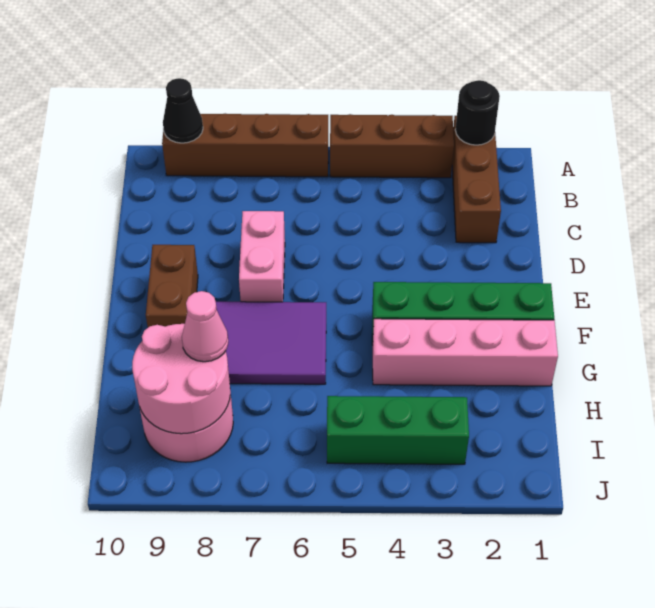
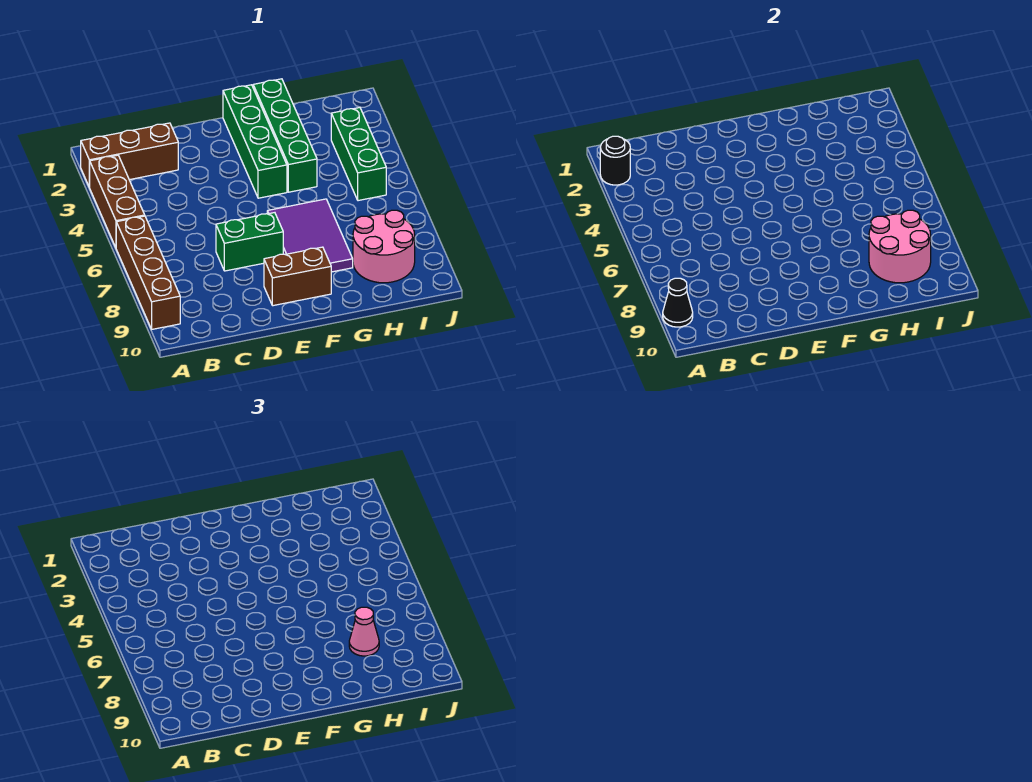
pink brick D7:E7 level 1 -> green brick D7:E7 level 1
pink brick G1:G4 level 1 -> green brick G1:G4 level 1

